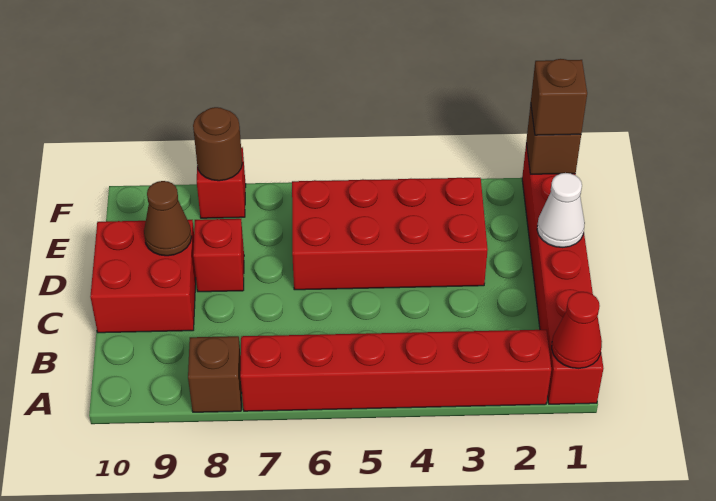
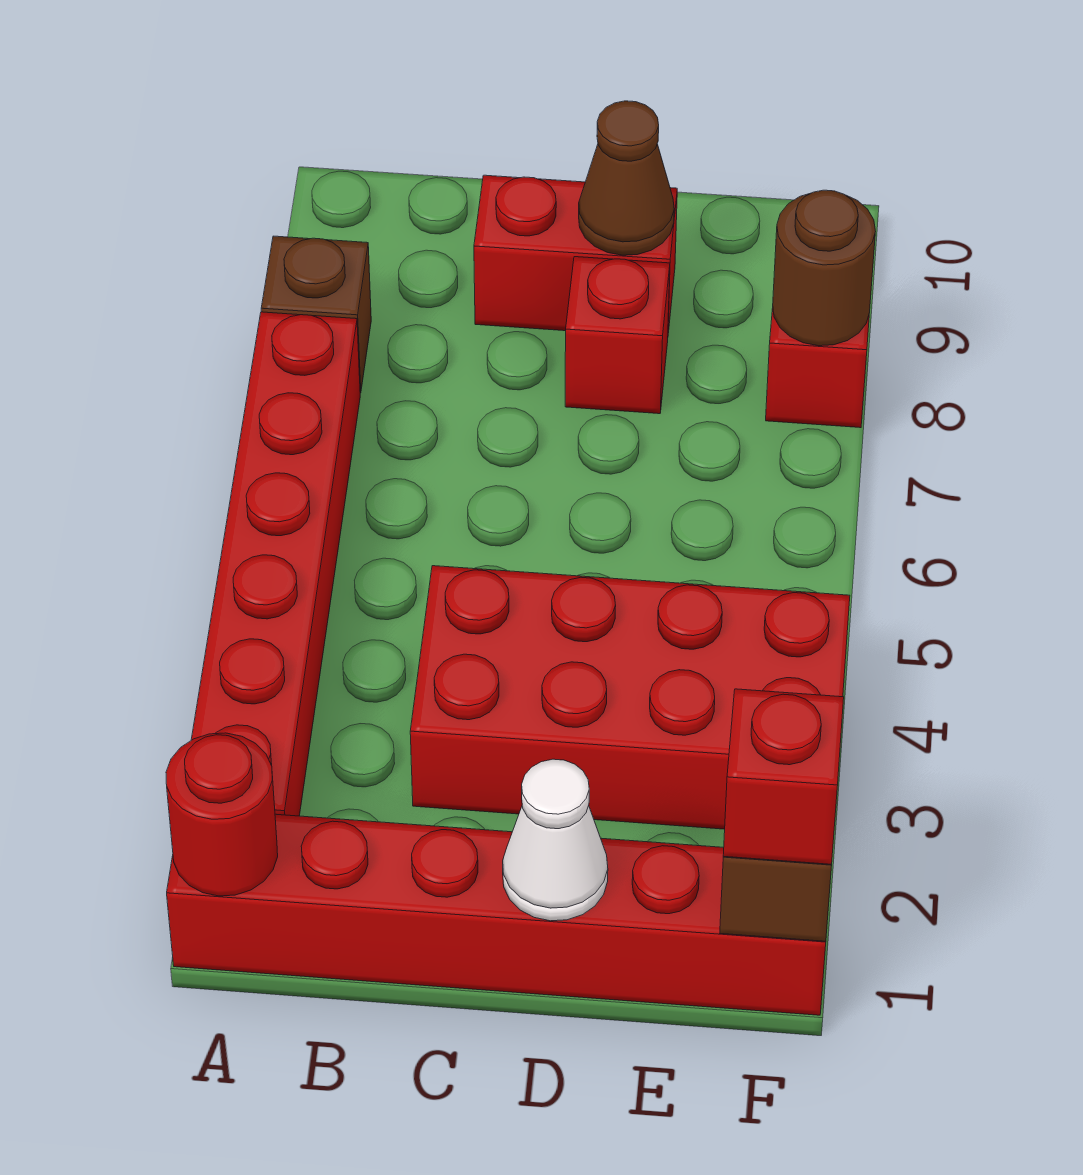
red cone A1 level 2 -> red round brick A1 level 2
red brick C9:D10 level 1 -> red brick C9:D9 level 1
red brick D3:E6 level 1 -> red brick C3:F4 level 1
brown brick F1 level 3 -> red brick F1 level 3

